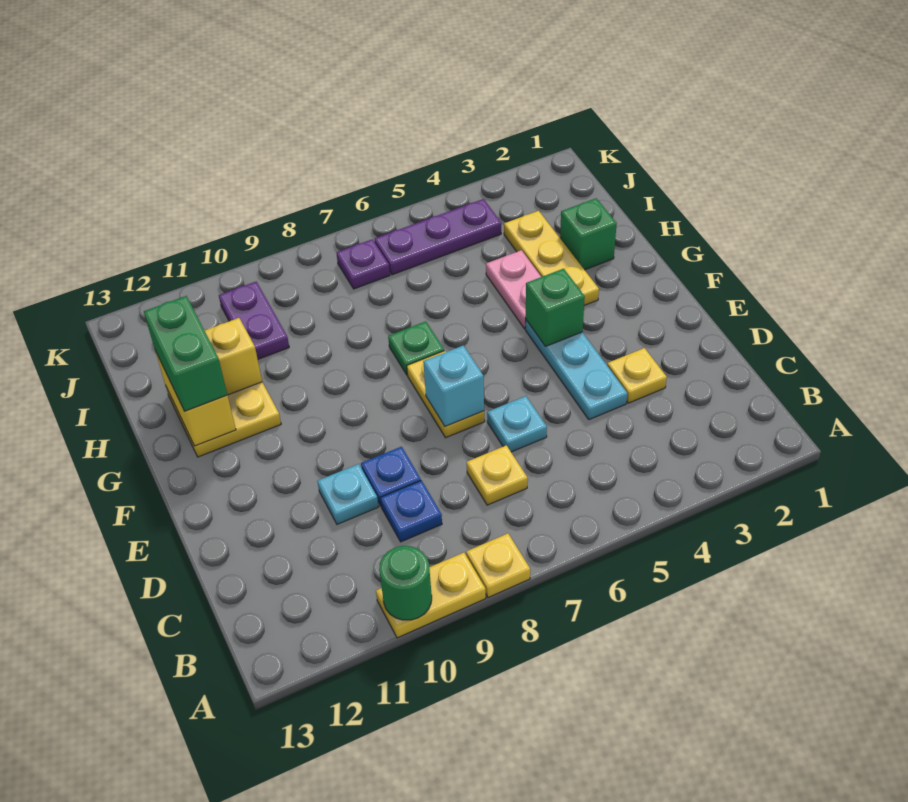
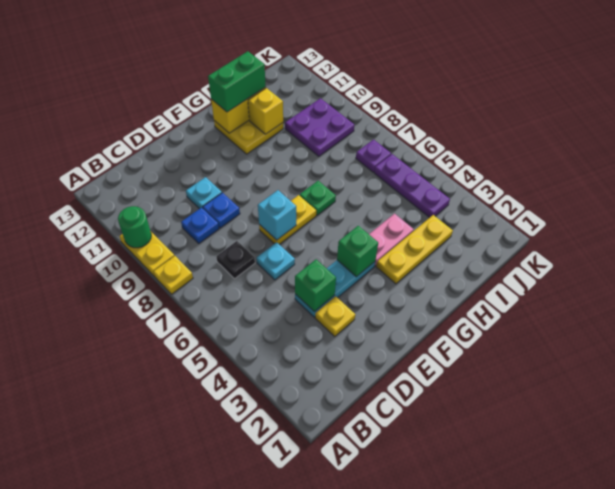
yellow plate C7 level 1 -> black plate C7 level 1
green brick H2 level 1 -> green brick D4 level 2
purple plate I10:J10 level 1 -> purple plate I9:J10 level 1

